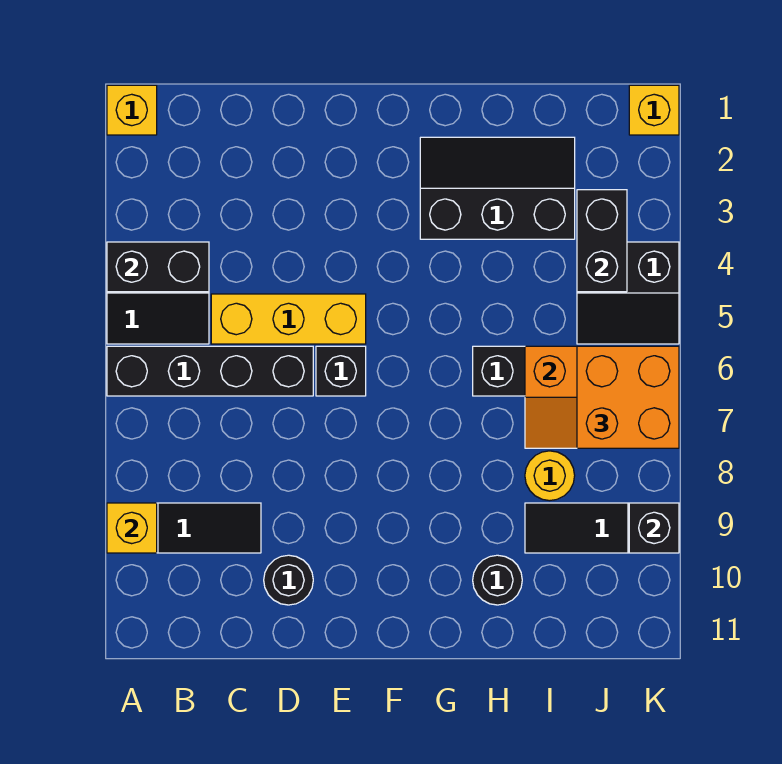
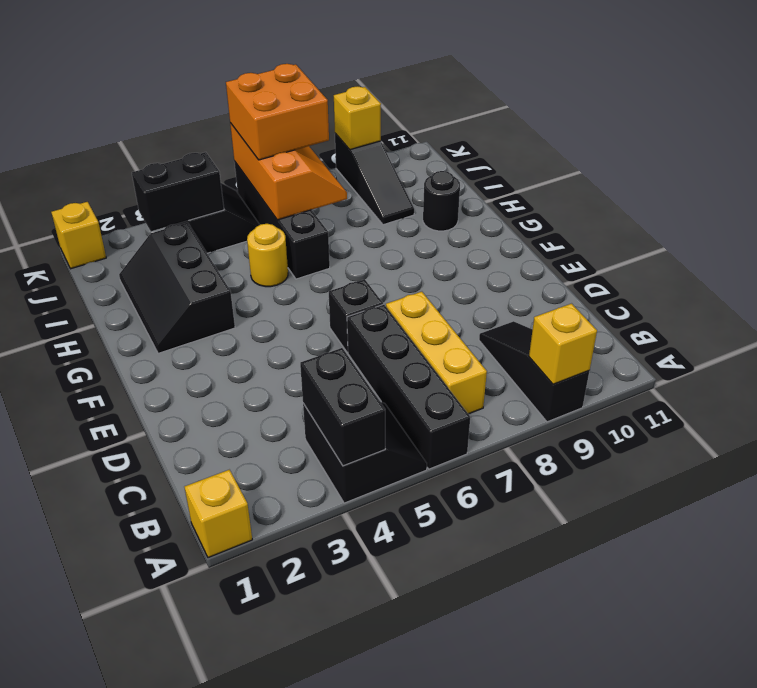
yellow brick C5:E5 level 1 -> yellow brick B7:D7 level 1
black round brick D10 level 1 -> none
yellow round brick I8 level 1 -> yellow round brick H5 level 1
black brick K9 level 2 -> yellow brick K9 level 2

